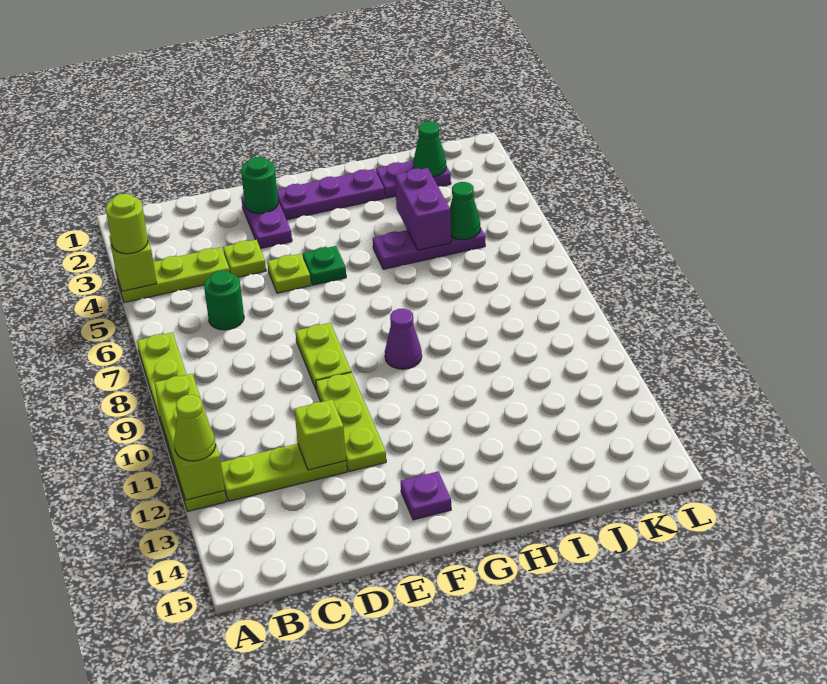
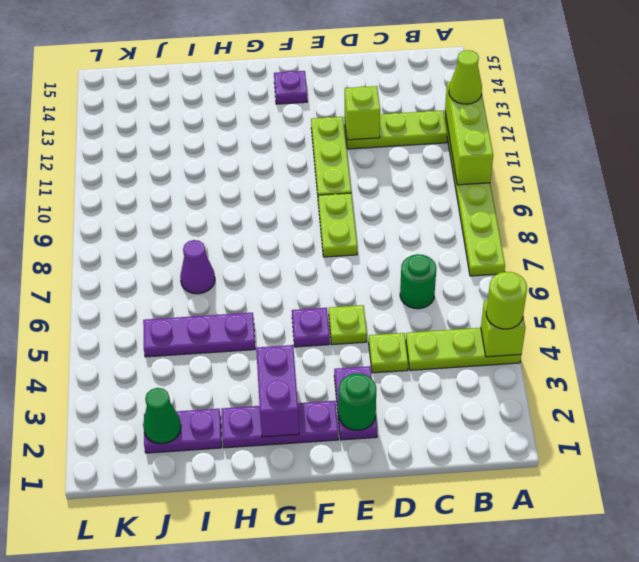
green plate F5 level 1 -> purple plate F5 level 1
purple cone G9 level 1 -> purple cone I7 level 1
purple brick I4:I5 level 2 -> purple brick G2:G3 level 2
green cone J5 level 2 -> none

